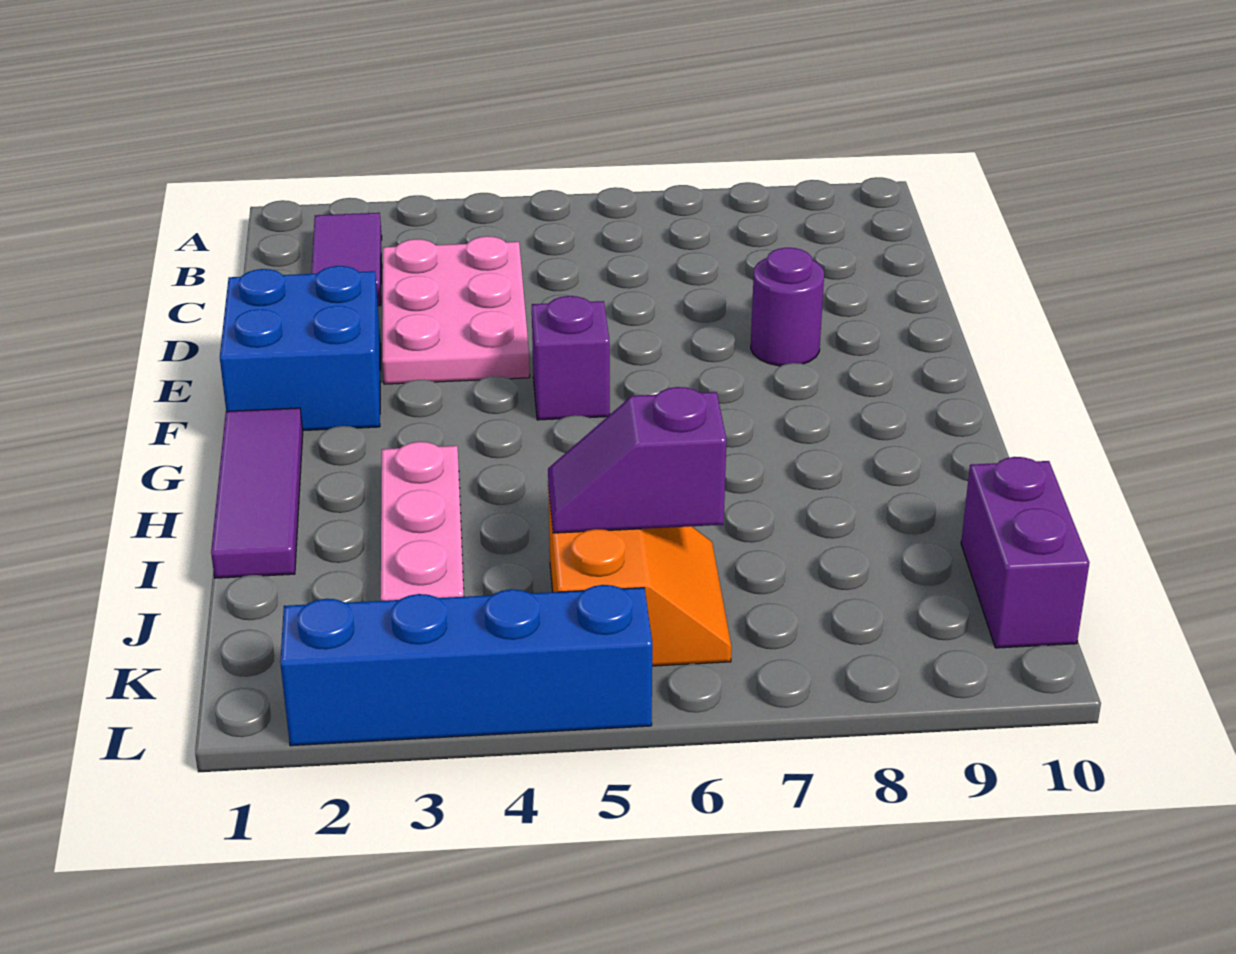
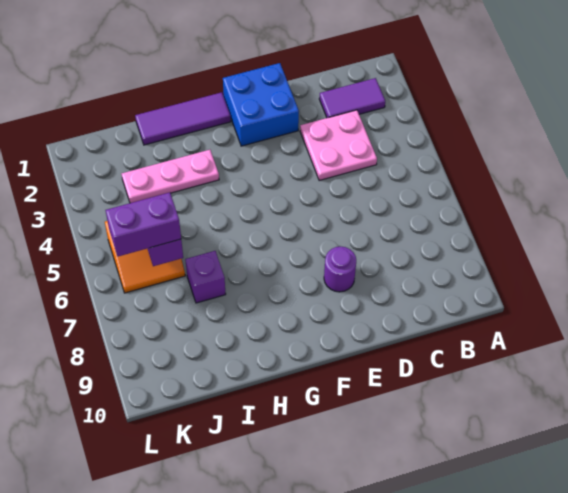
pink plate C3:E4 level 1 -> pink plate C3:D4 level 1
purple brick F5 level 1 -> purple brick I7 level 1
purple brick J10:K10 level 1 -> purple brick J6:K6 level 3
blue brick L2:L5 level 1 -> none

